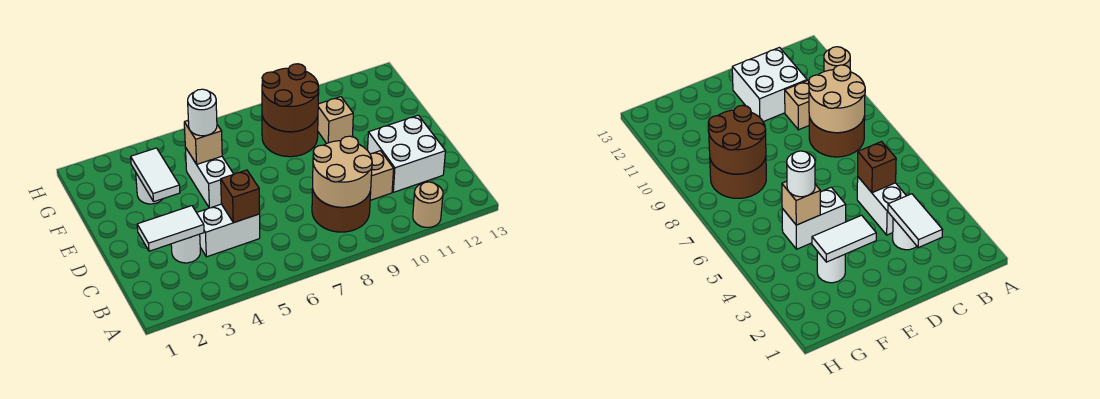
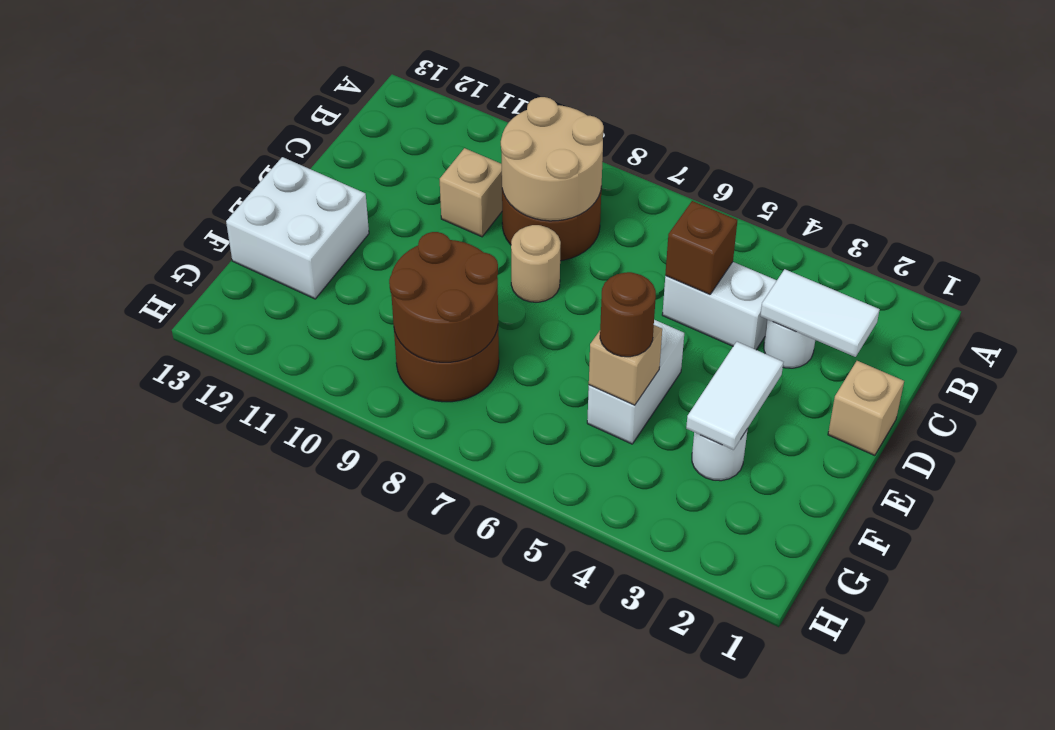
tan round brick A11 level 1 -> tan round brick D8 level 1
white brick C11:D12 level 1 -> white brick E12:F13 level 1
white round brick F5 level 3 -> brown round brick F5 level 3
tan brick F10 level 1 -> tan brick D1 level 1

